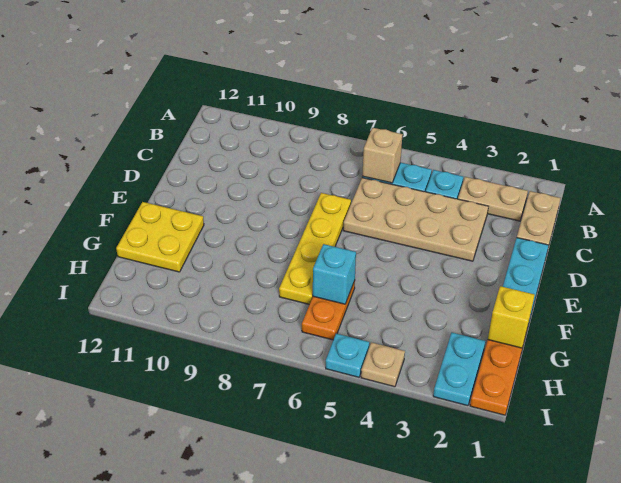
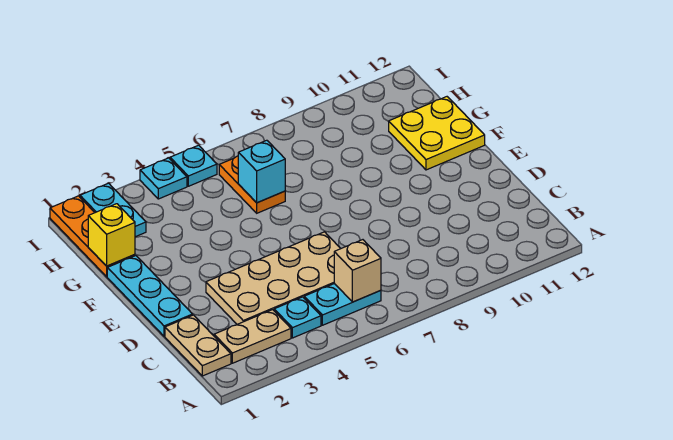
yellow plate D7:G7 level 1 -> none
tan plate I4 level 1 -> cyan plate I4 level 1

